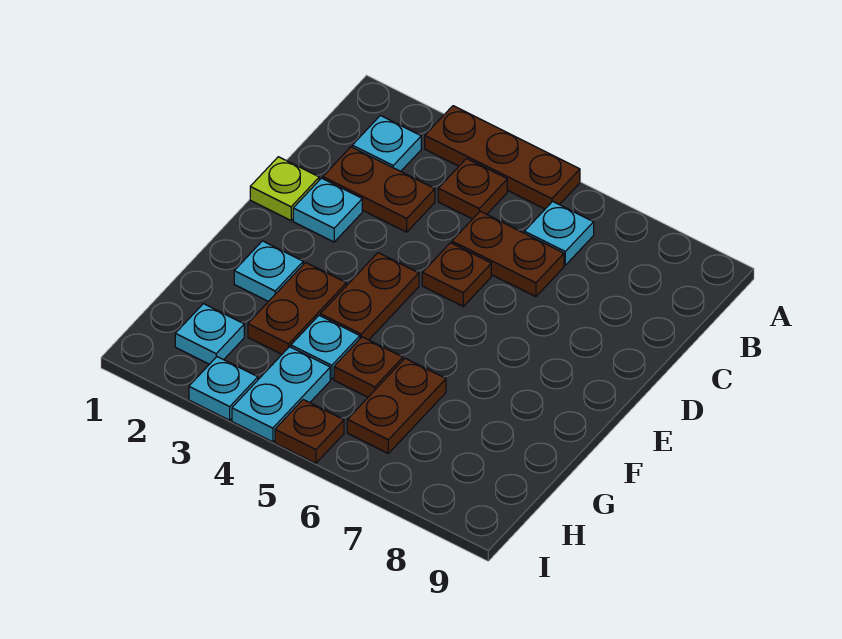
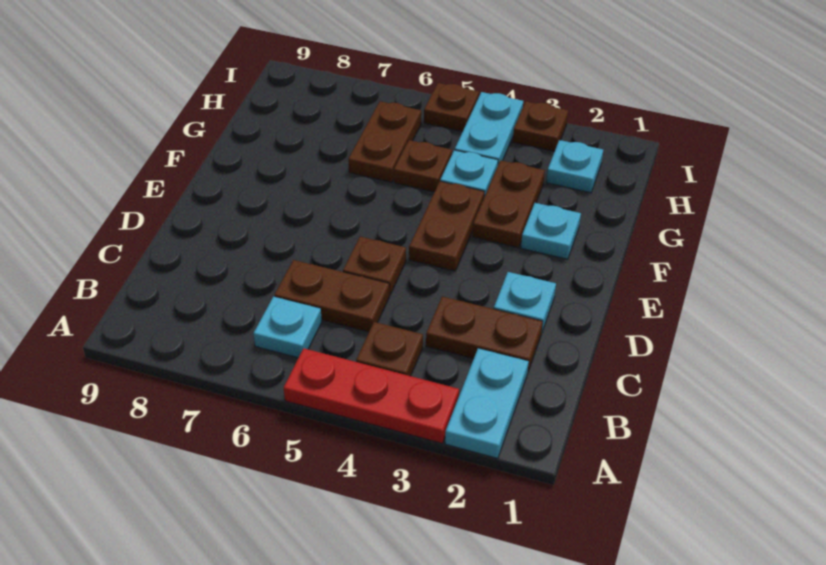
brown plate A3:A5 level 1 -> red plate A3:A5 level 1
cyan plate B2 level 1 -> cyan plate A2:B2 level 1
lime plate D1 level 1 -> none
cyan plate I3 level 1 -> brown plate I3 level 1

